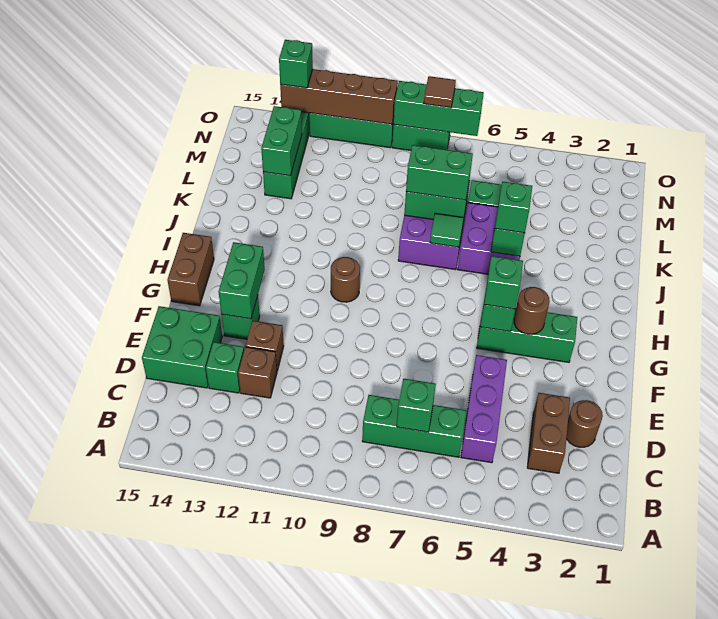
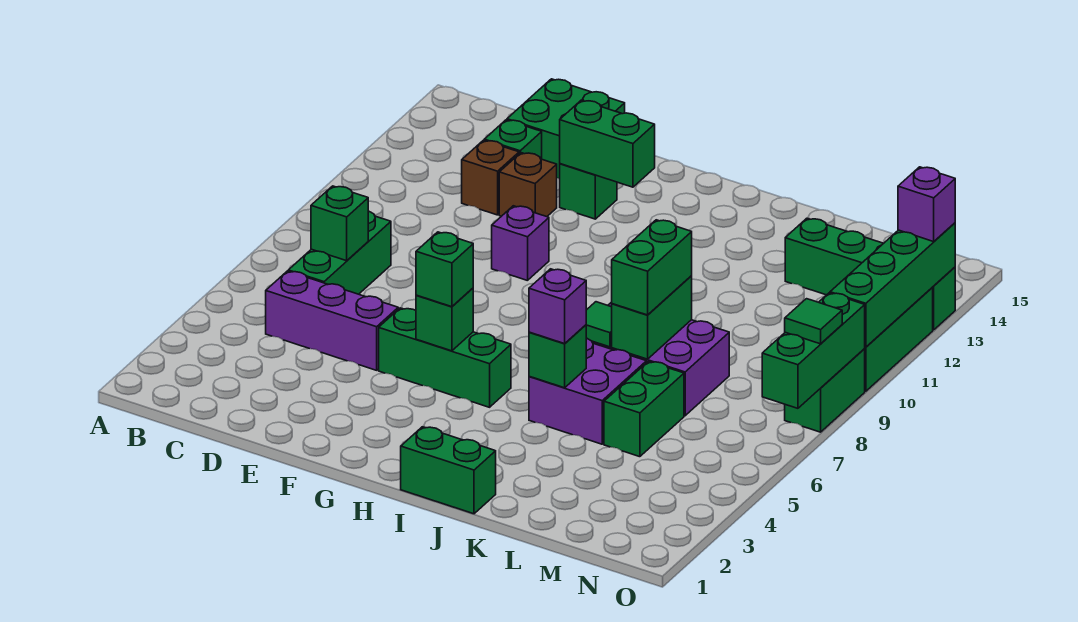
brown brick C3:D3 level 1 -> none
brown round brick D2 level 1 -> none
none -> purple brick F10 level 1
green brick G3:G5 level 1 -> green brick F5:H5 level 1
brown round brick G4 level 2 -> none
brown brick G15:H15 level 1 -> none
brown round brick H10 level 1 -> none
green brick J5 level 3 -> purple brick J5 level 3
green brick L13:M13 level 2 -> green brick I1:J1 level 1
brown tile O8 level 3 -> green tile O8 level 3
brown brick O10:O13 level 2 -> green brick O10:O13 level 2
green brick O13 level 3 -> purple brick O13 level 3

